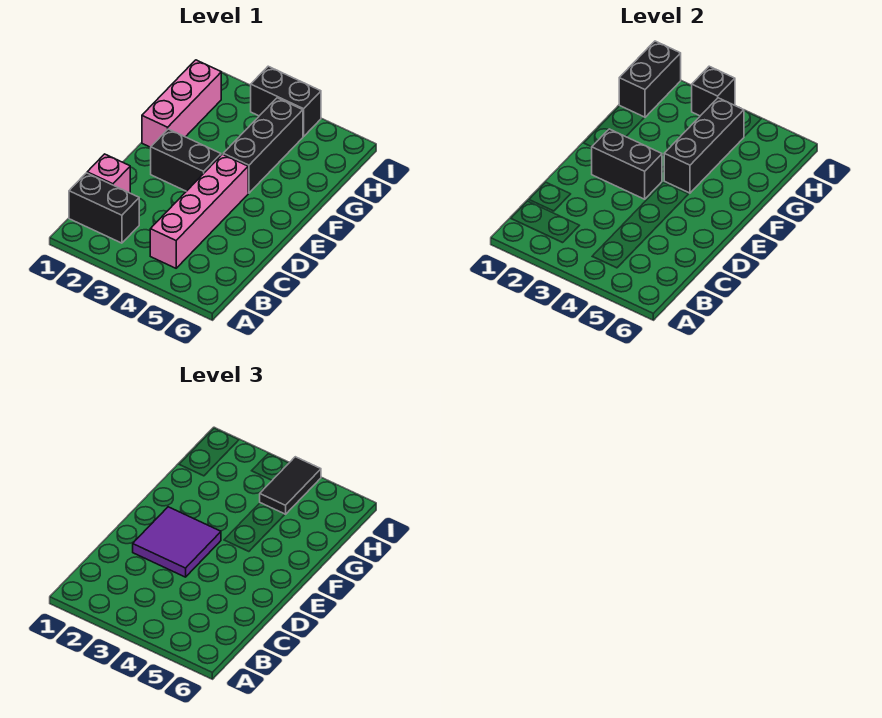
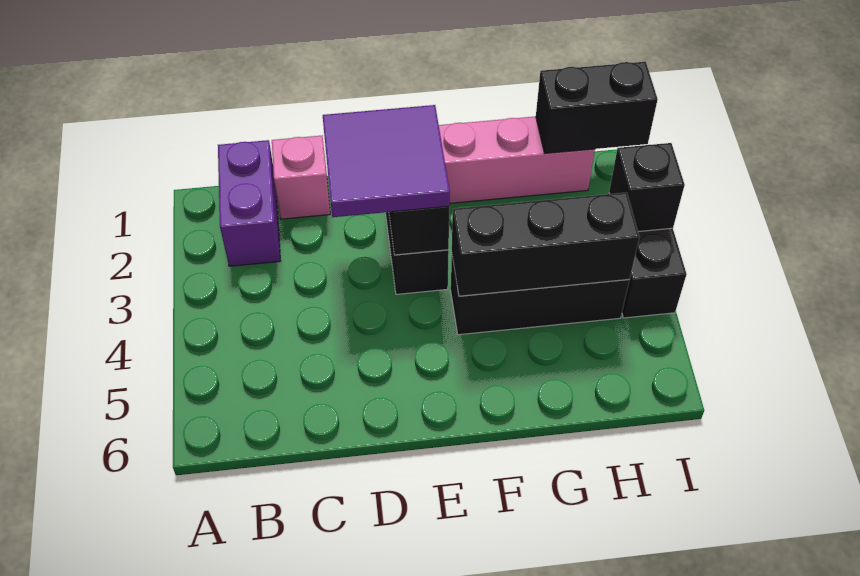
black brick B1:B2 level 1 -> purple brick B1:B2 level 1
pink brick B4:E4 level 1 -> none
black tile H4:I4 level 3 -> none

